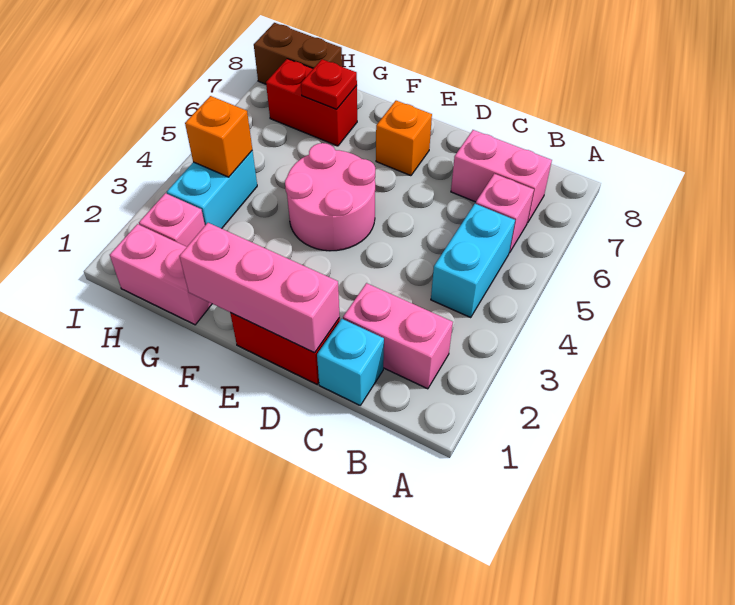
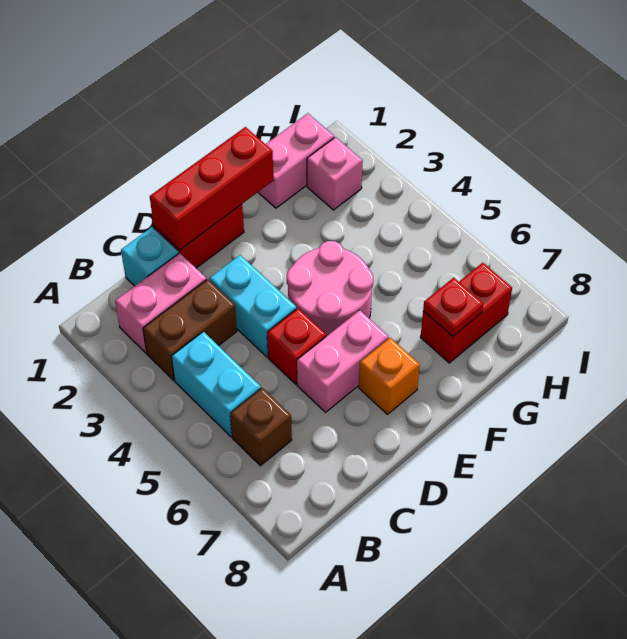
pink brick B6 level 1 -> brown brick B6 level 1
pink brick B7:C7 level 1 -> pink brick D6:E6 level 1
pink brick D1:F1 level 2 -> red brick D1:F1 level 2
none -> red brick D5 level 1
cyan brick H3:H4 level 1 -> cyan brick D3:D4 level 1
orange brick H4 level 2 -> none
brown brick H8:I8 level 1 -> brown brick B3:C3 level 1

